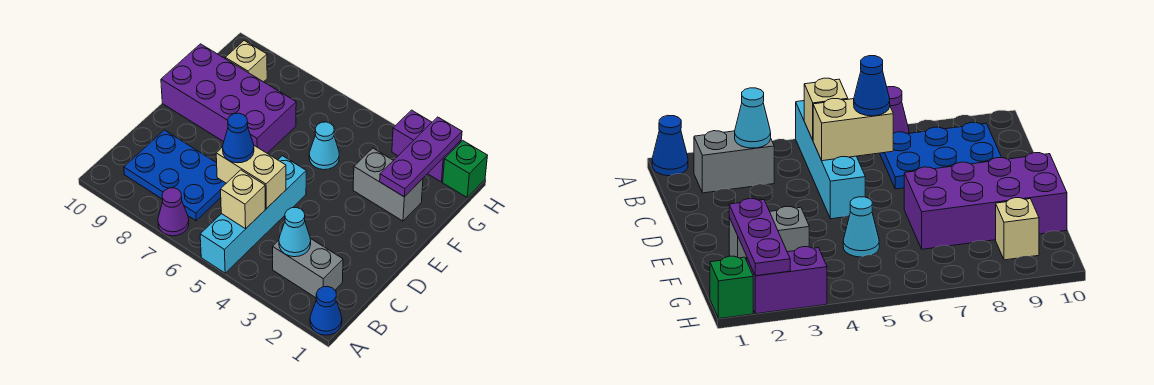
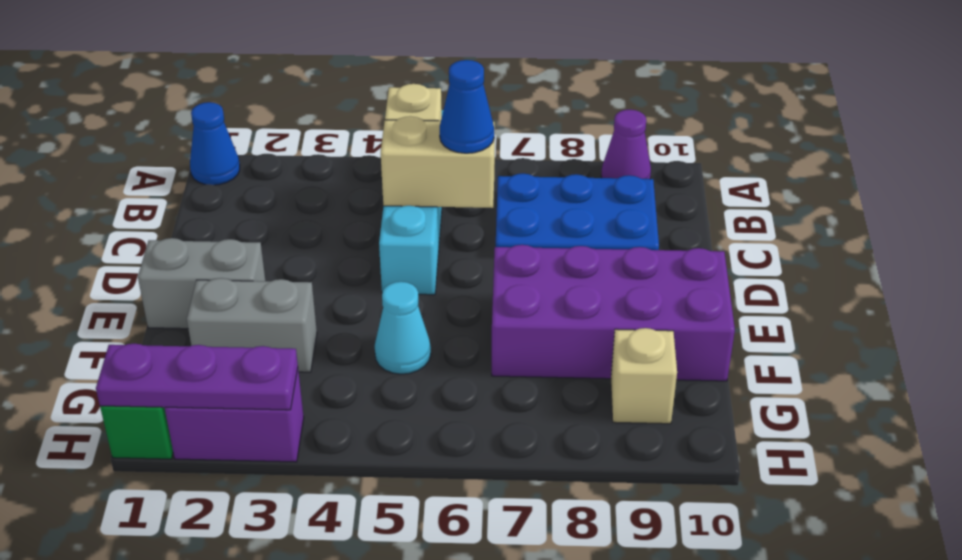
purple cone A7 level 1 -> purple cone A9 level 1
grey brick B2:B3 level 1 -> grey brick E1:E2 level 1
cyan cone B3 level 2 -> none
purple plate F2:H2 level 2 -> purple plate H1:H3 level 2

